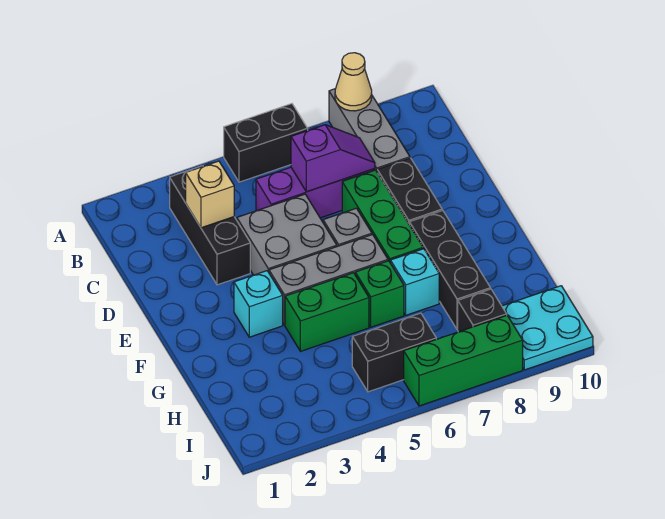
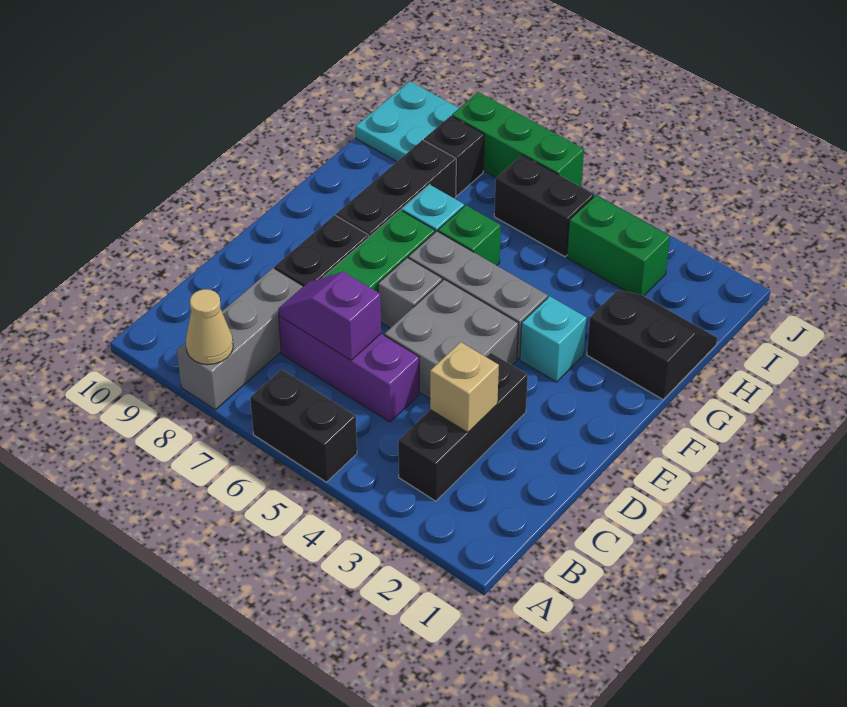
none -> black slope G1:H2 level 1 top G
green brick G4:G5 level 1 -> green brick I3:I4 level 1

